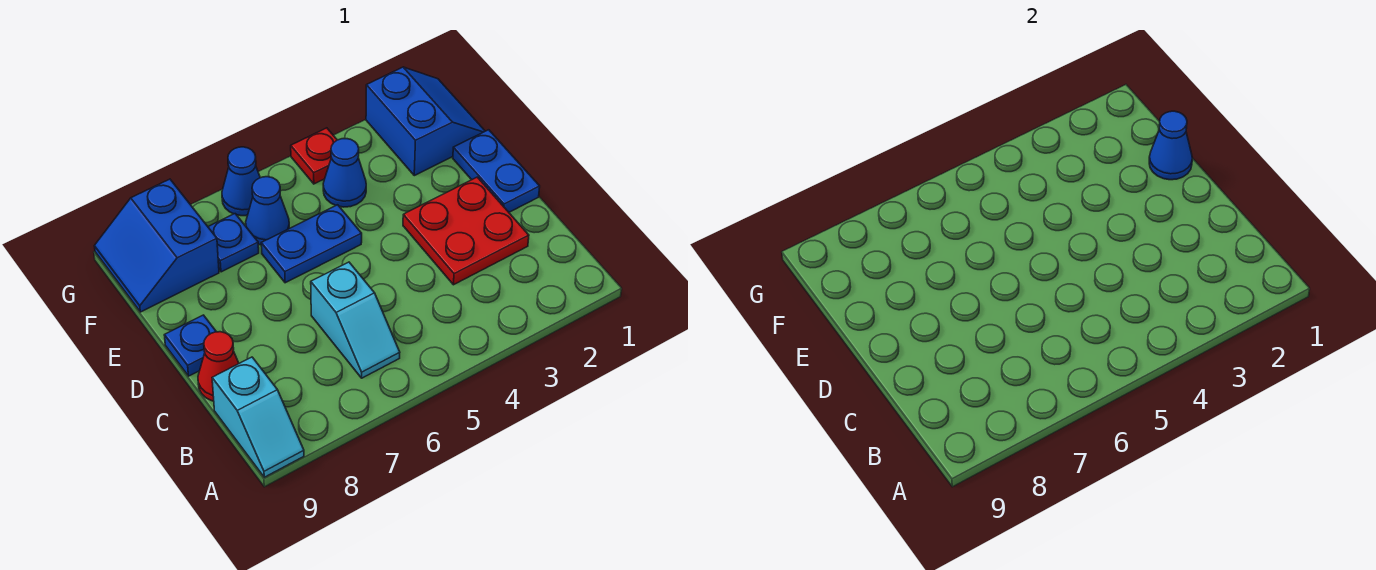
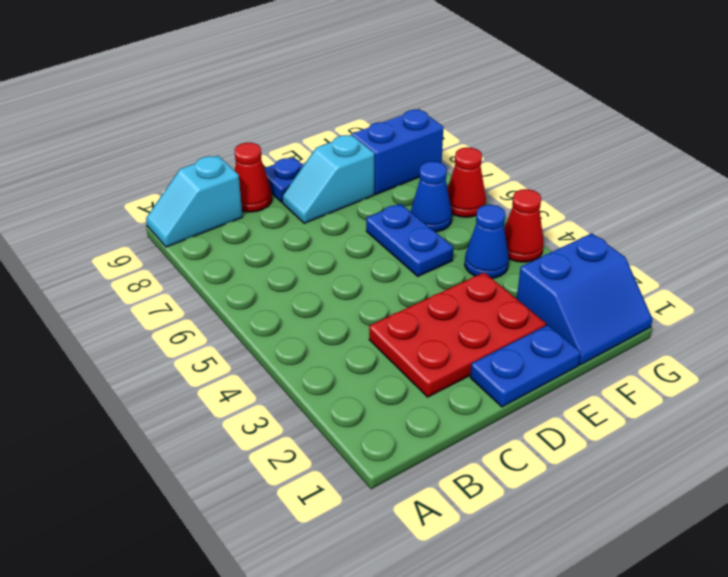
cyan slope B6:C6 level 1 top C -> cyan slope D8:E8 level 1 top E
red plate C2:D3 level 1 -> red plate C2:E3 level 1
blue cone E1 level 2 -> none
blue plate F7 level 1 -> none
red plate G4 level 1 -> red cone G4 level 1
blue cone G6 level 1 -> red cone G6 level 1

